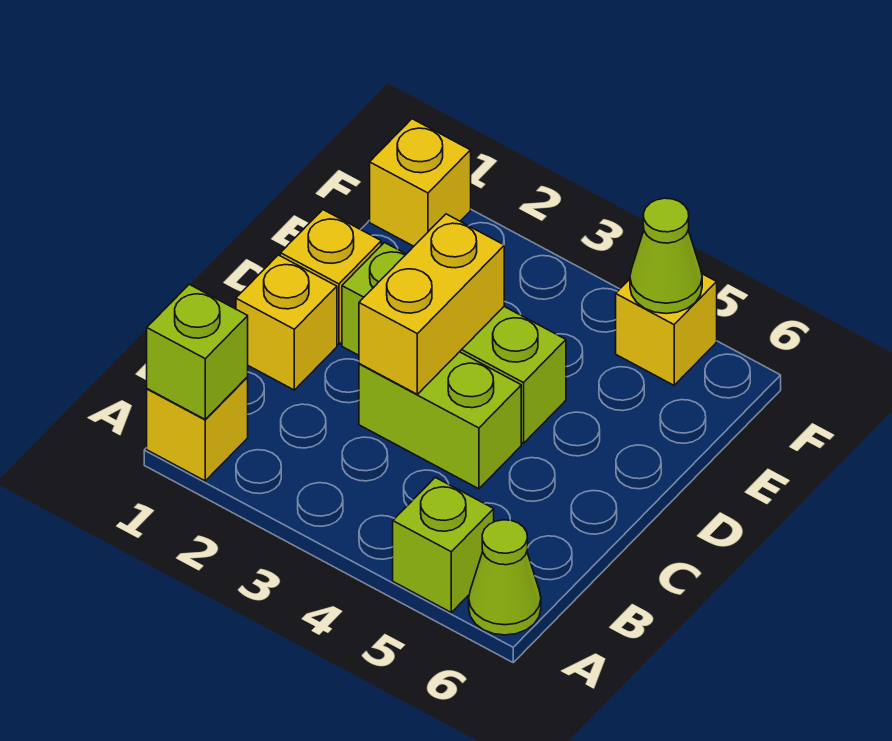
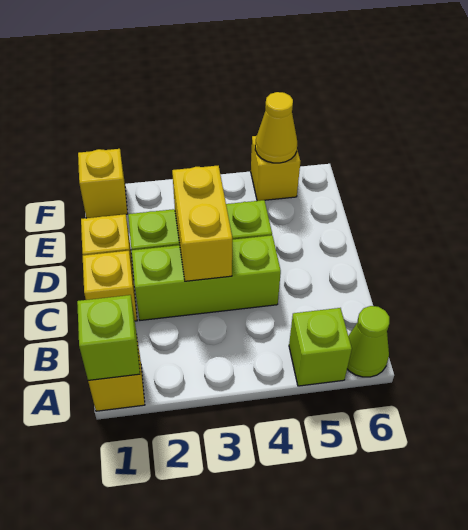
lime brick C3:C4 level 1 -> lime brick C2:C4 level 1
lime cone F5 level 2 -> yellow cone F5 level 2

